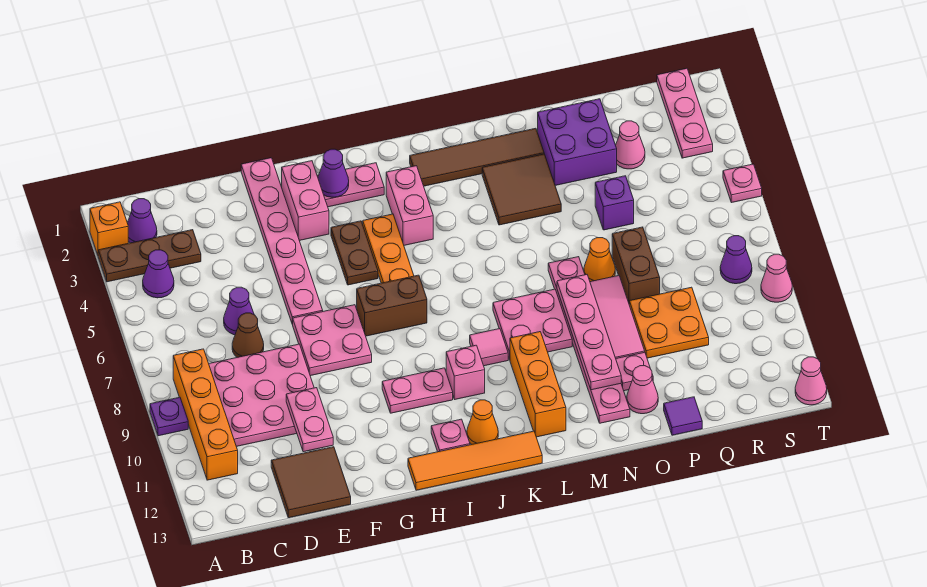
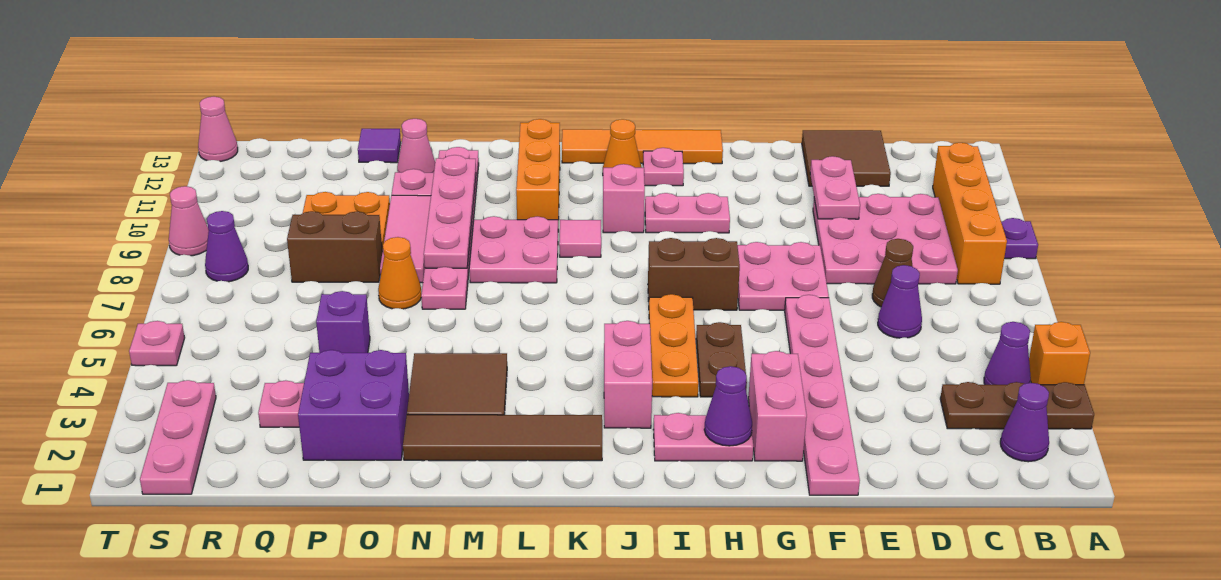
orange brick A2 level 1 -> orange brick A4 level 1
brown brick P7:P8 level 1 -> brown brick P8:Q8 level 1
pink cone Q3 level 1 -> pink plate Q3 level 1

